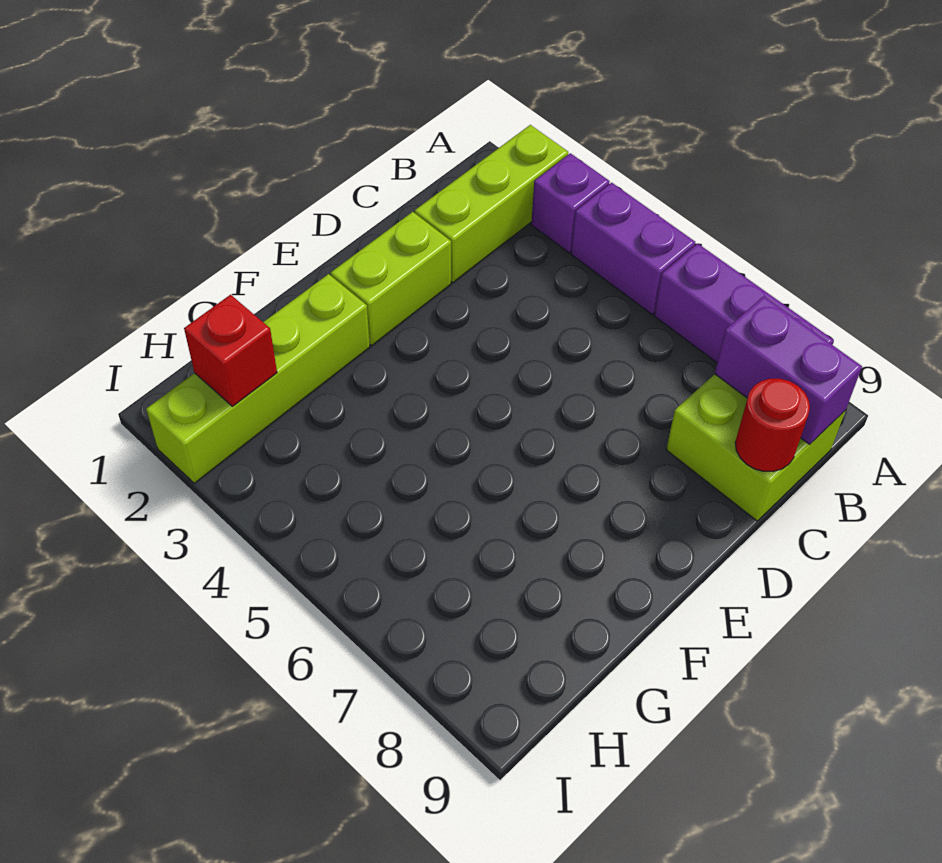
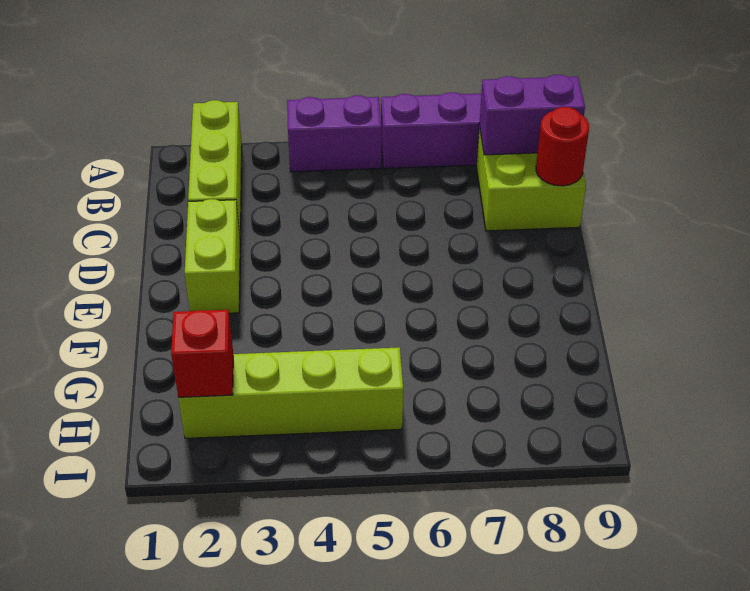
purple brick A3 level 1 -> none
lime brick F2:I2 level 1 -> lime brick H2:H5 level 1

